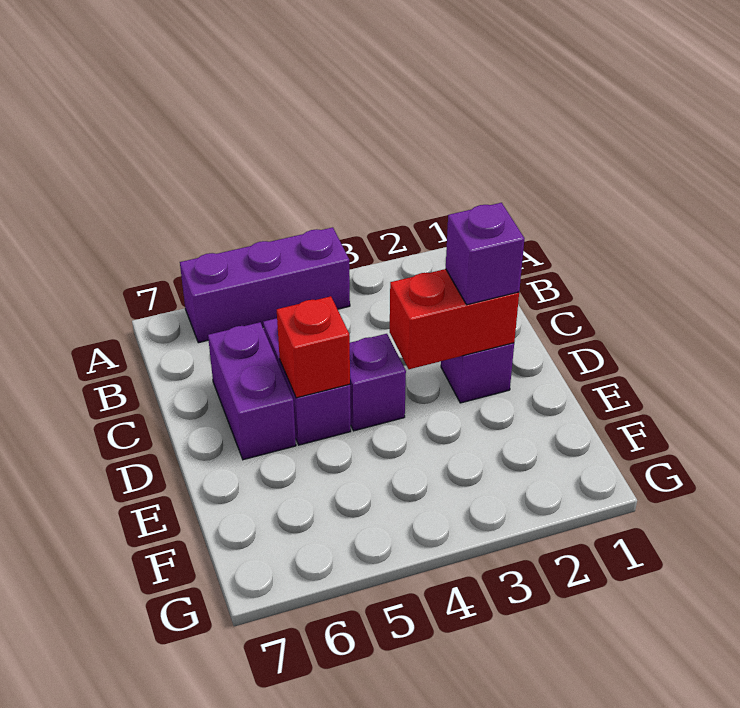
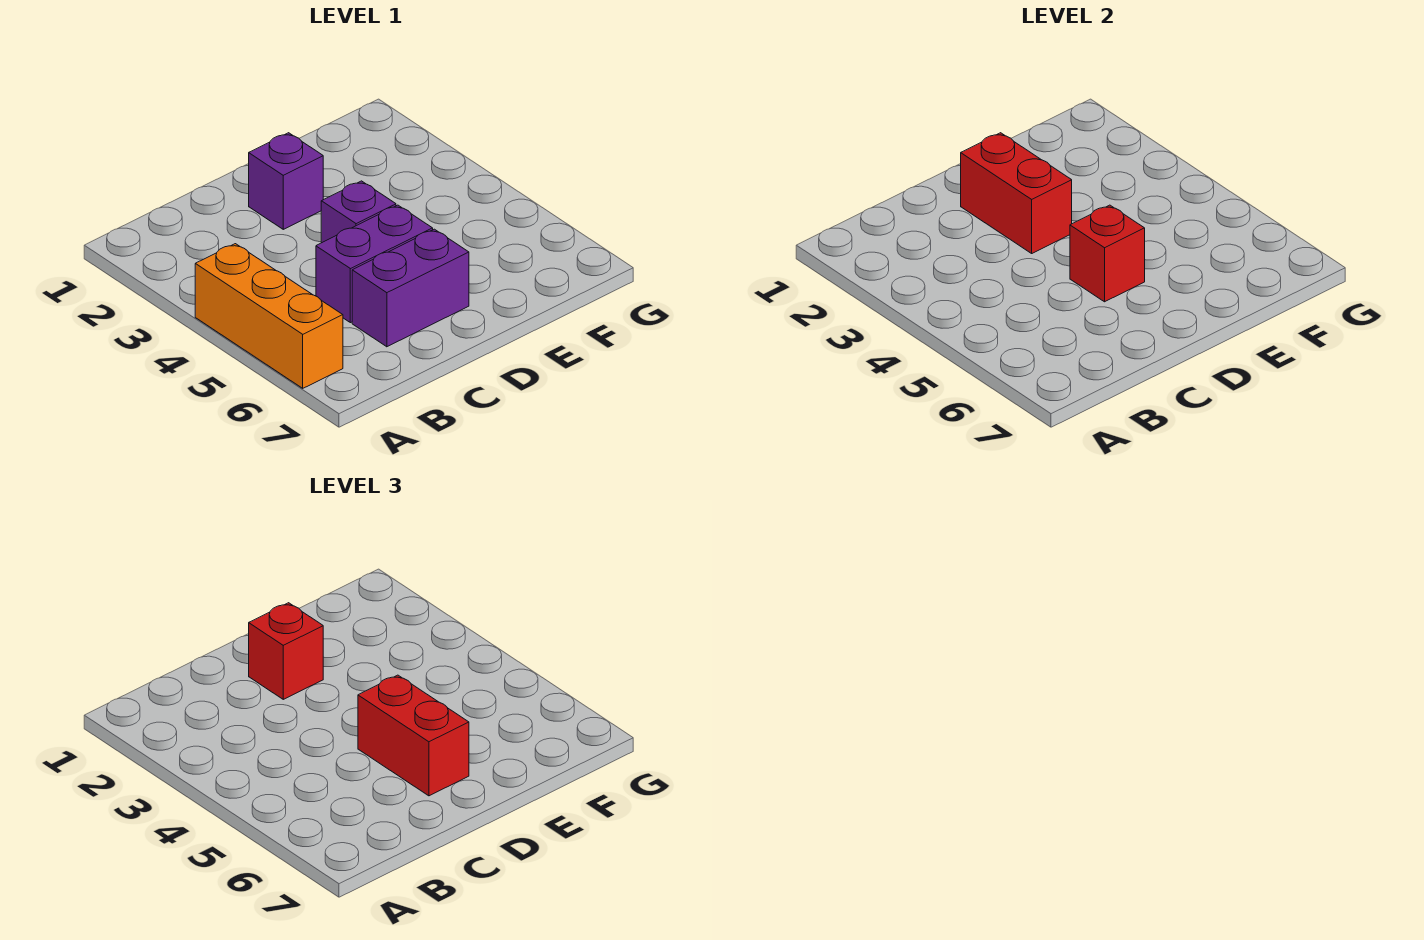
purple brick A4:A6 level 1 -> orange brick A4:A6 level 1
purple brick D2 level 3 -> red brick D2 level 3
none -> red brick D5:D6 level 3

